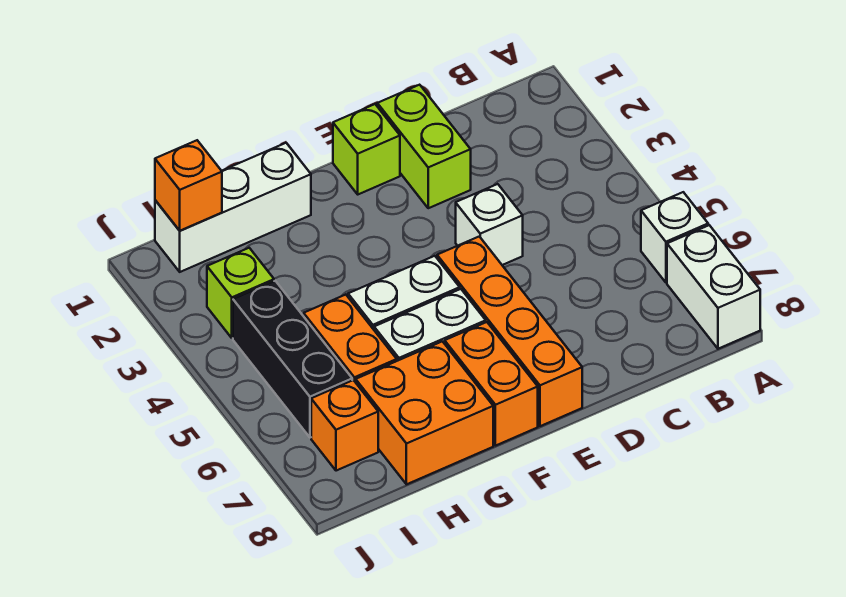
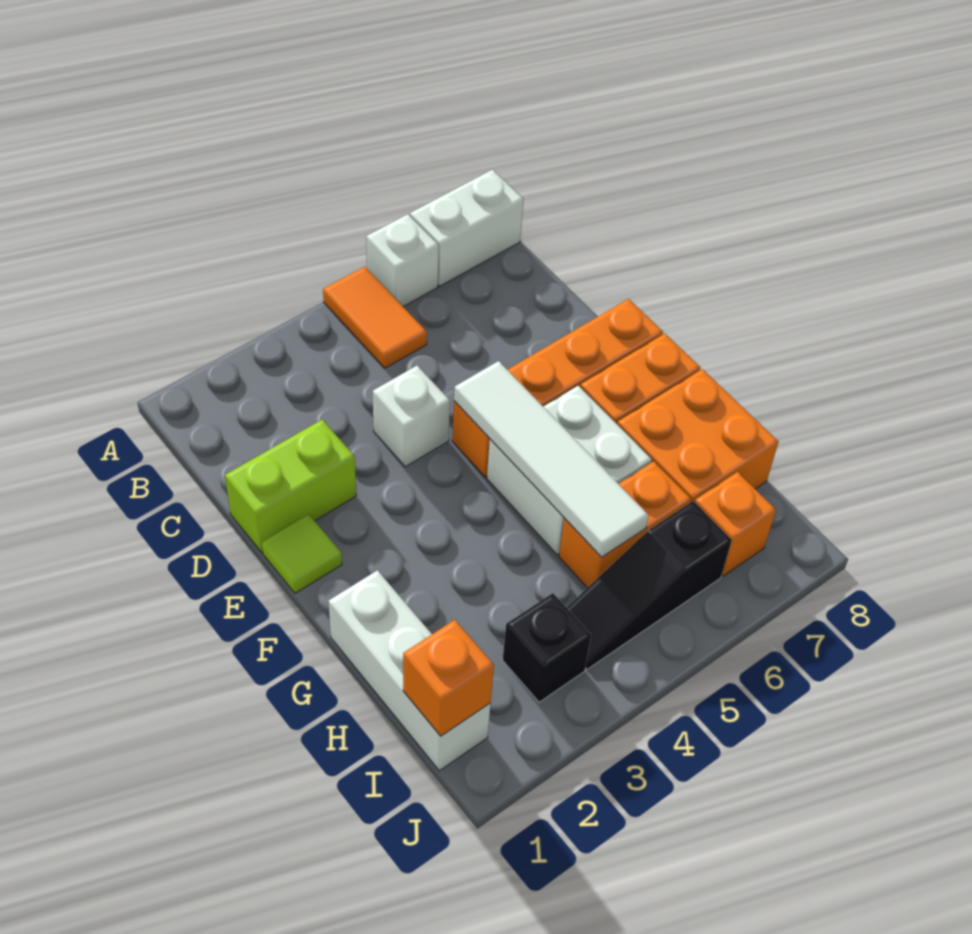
none -> orange tile A5:B5 level 1
lime brick E1 level 1 -> lime tile E1 level 1
none -> white tile E5:H5 level 2
lime brick I3 level 1 -> black brick I3 level 1
black brick I4:I6 level 1 -> black slope I4:I6 level 1 top 6

